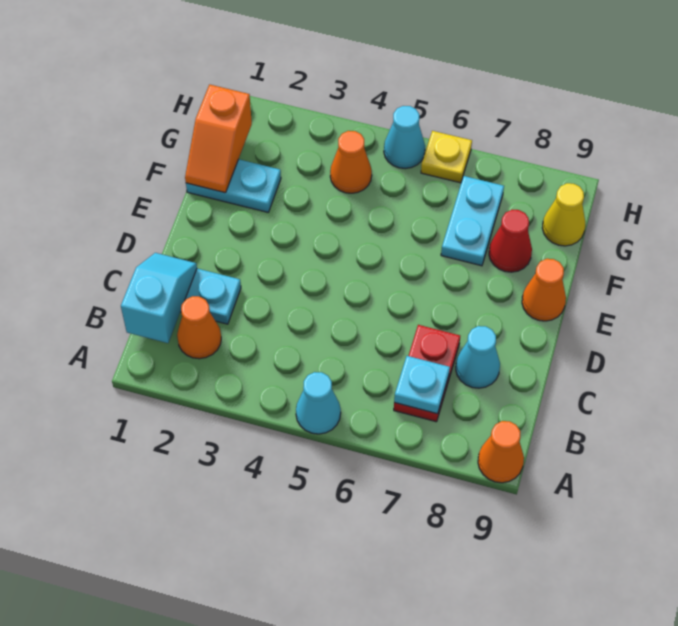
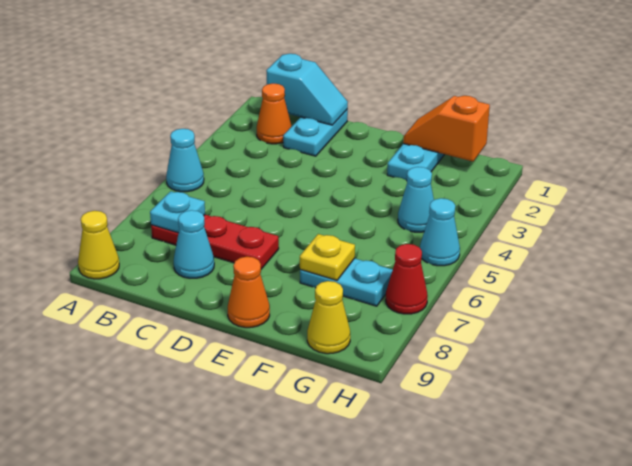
orange cone A9 level 1 -> yellow cone A9 level 1
red plate B7:C7 level 1 -> red plate B7:D7 level 1
red cone F8 level 1 -> red cone H7 level 1
orange cone G4 level 1 -> cyan cone G4 level 1
yellow plate H6 level 1 -> yellow plate F7 level 2

